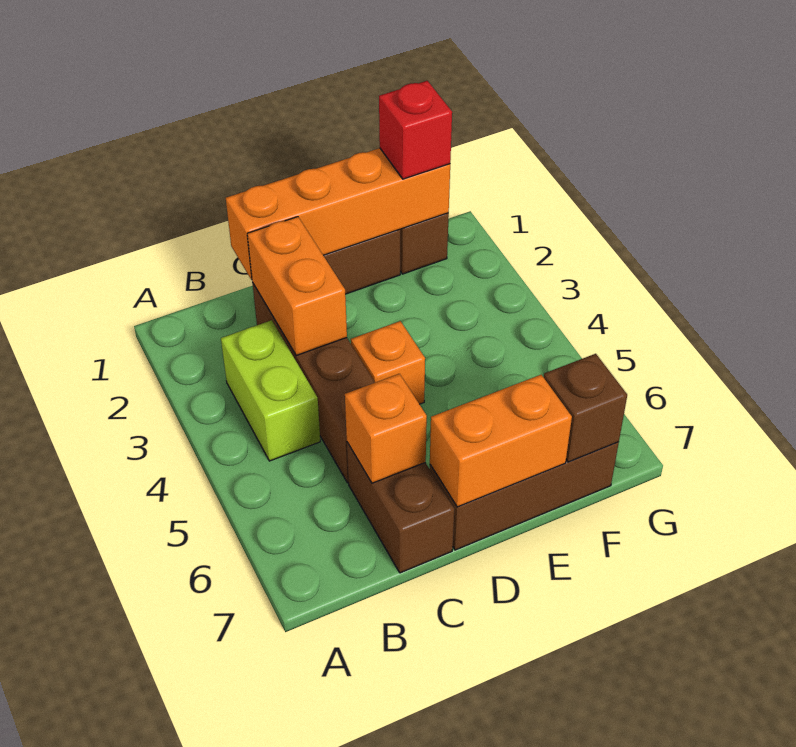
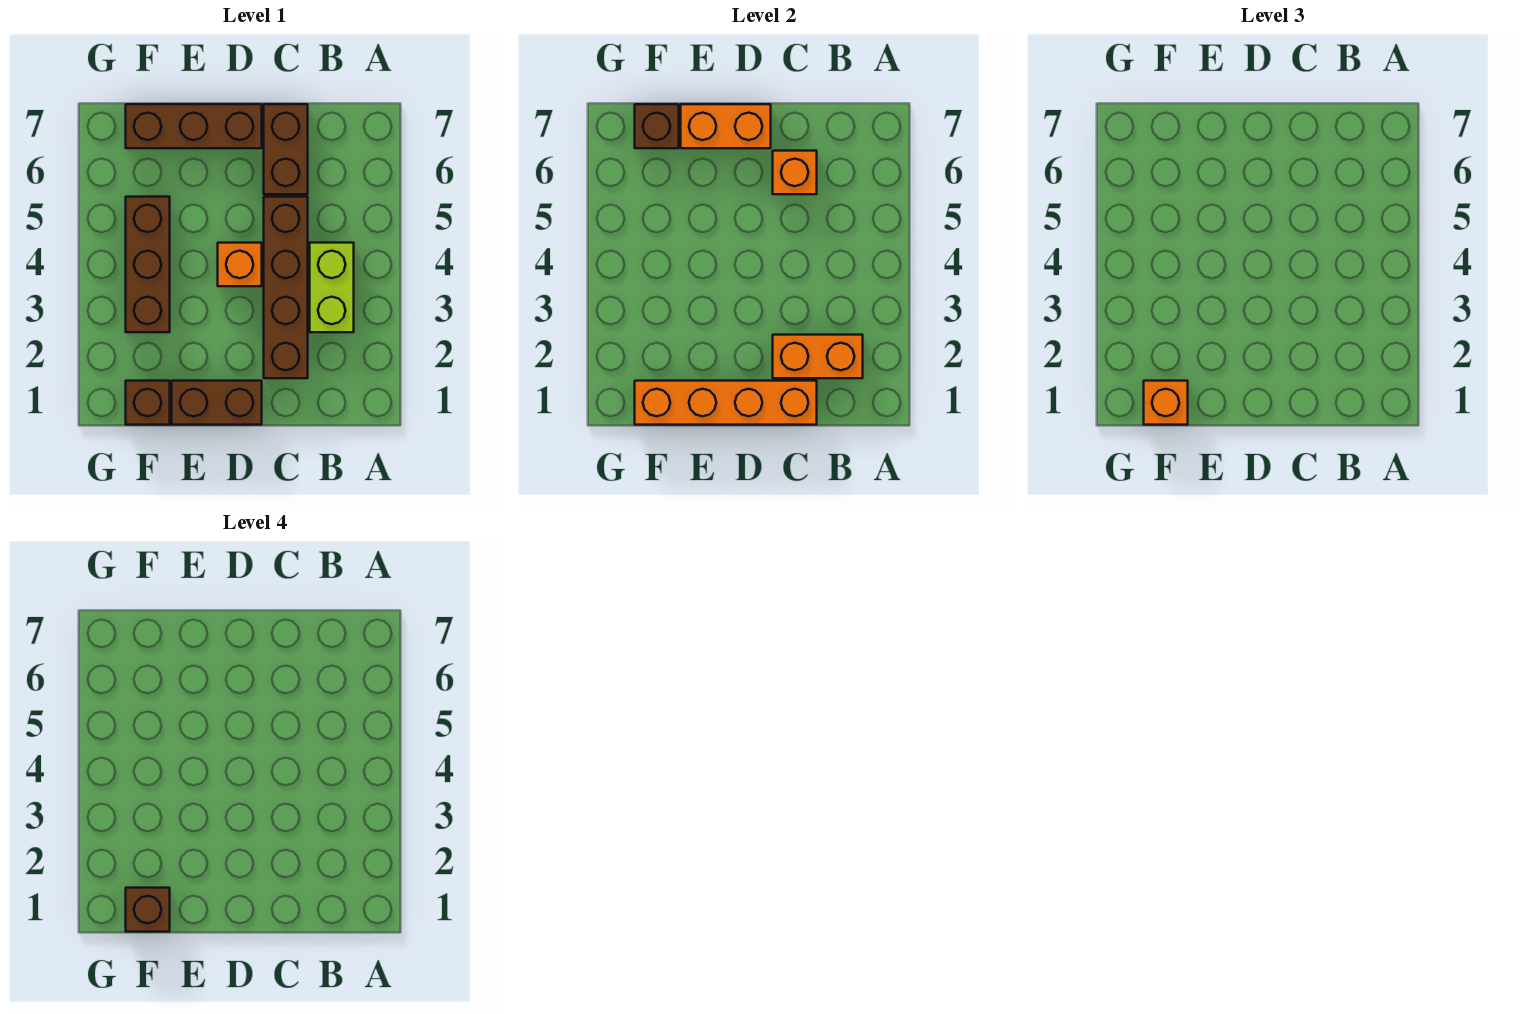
orange brick C2:C3 level 2 -> orange brick B2:C2 level 2
red brick F1 level 3 -> orange brick F1 level 3
none -> brown brick F1 level 4
none -> brown brick F3:F5 level 1

